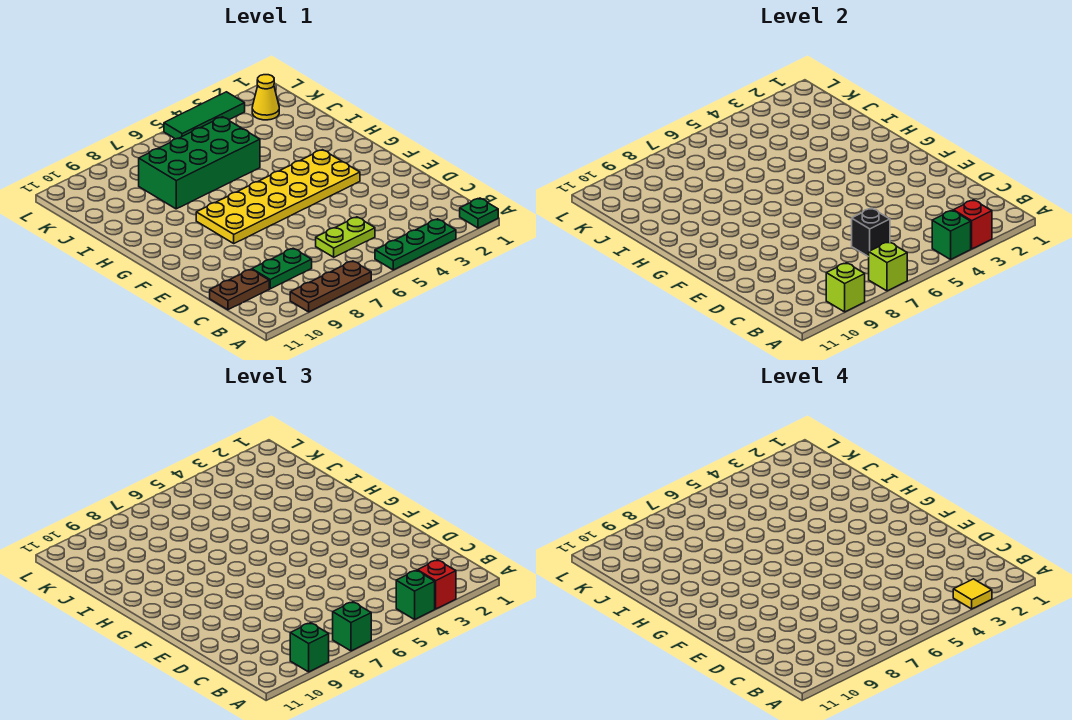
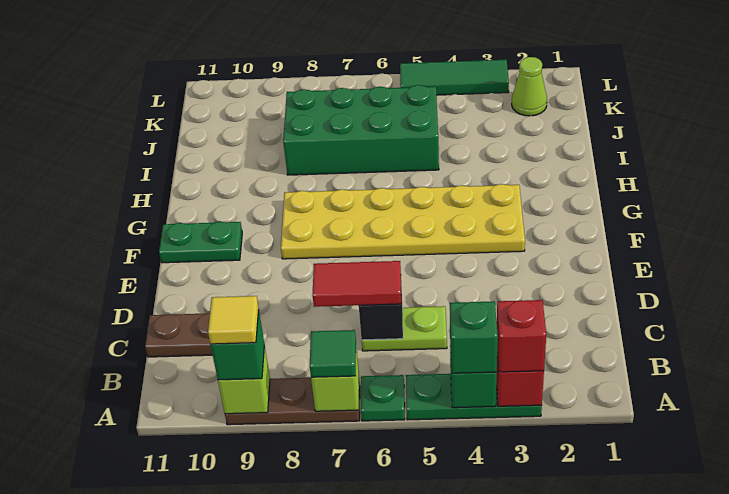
green plate A1 level 1 -> green plate A6 level 1
yellow tile A3 level 4 -> yellow tile A9 level 4
green brick A7 level 3 -> green tile A7 level 3
none -> red tile C6:C7 level 3
green plate C8:C9 level 1 -> green plate F10:F11 level 1
yellow cone K2 level 1 -> lime cone K2 level 1

